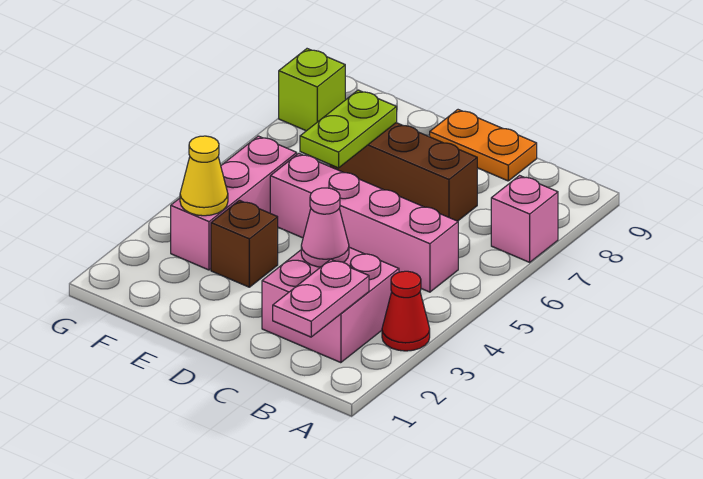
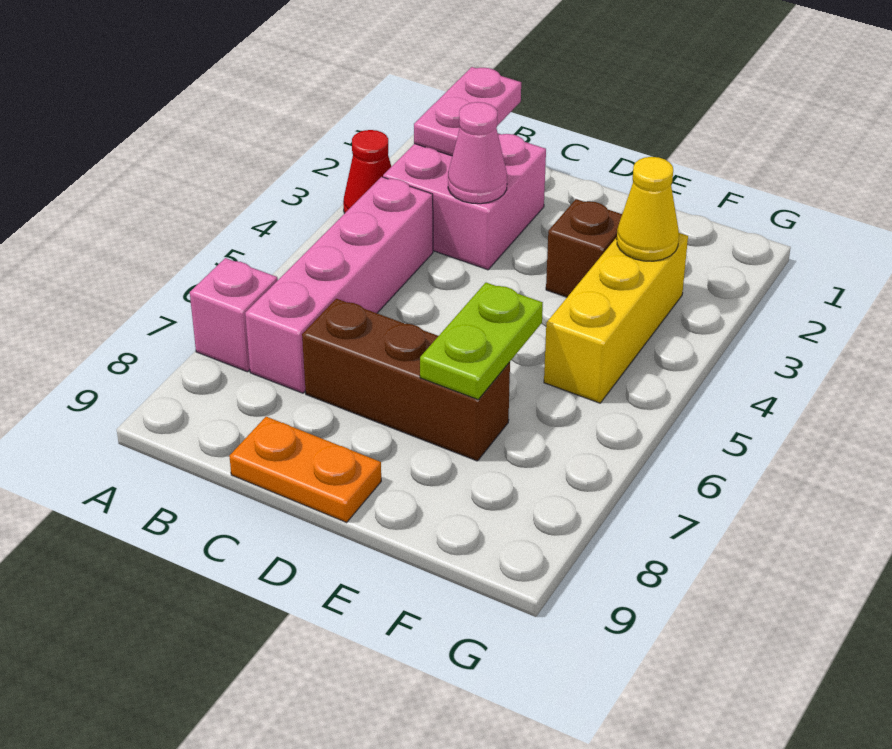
pink brick B5:E5 level 1 -> pink brick B4:B7 level 1
pink brick F3:F5 level 1 -> yellow brick F3:F5 level 1
lime brick G8 level 1 -> none

